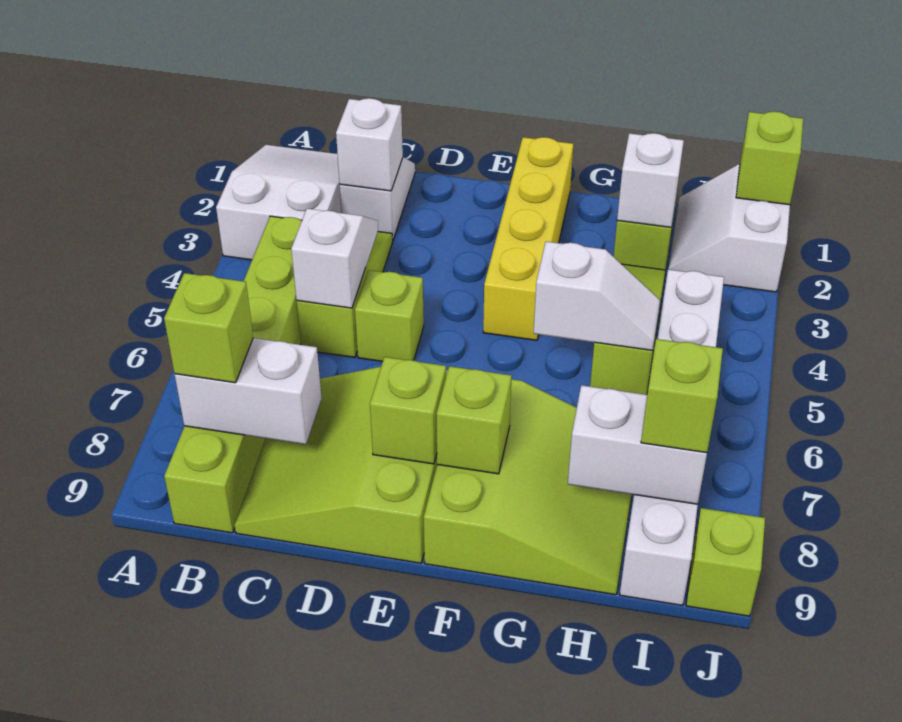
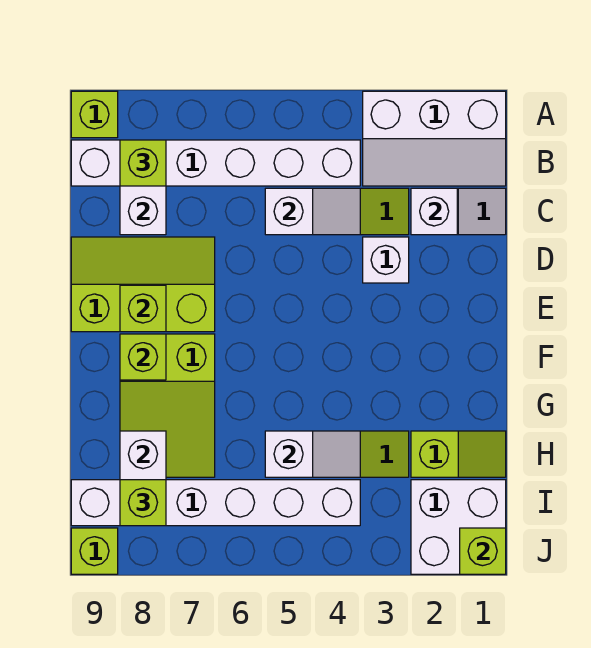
white slope A1:B3 level 1 top 3 -> white slope A1:B3 level 1 top A
lime brick B4:B9 level 1 -> white brick B4:B9 level 1
lime slope C7:E9 level 1 top E -> lime slope D7:E9 level 1 top E
lime brick D5 level 1 -> lime brick A9 level 1
yellow brick F1:F4 level 1 -> none
lime slope F7:H9 level 1 top F -> lime slope F7:H8 level 1 top F
white slope G5:H5 level 2 top G -> white slope H4:H5 level 2 top 5
white brick H2 level 2 -> white brick D3 level 1
white slope I1:J2 level 1 top J -> white brick I1:J2 level 1

